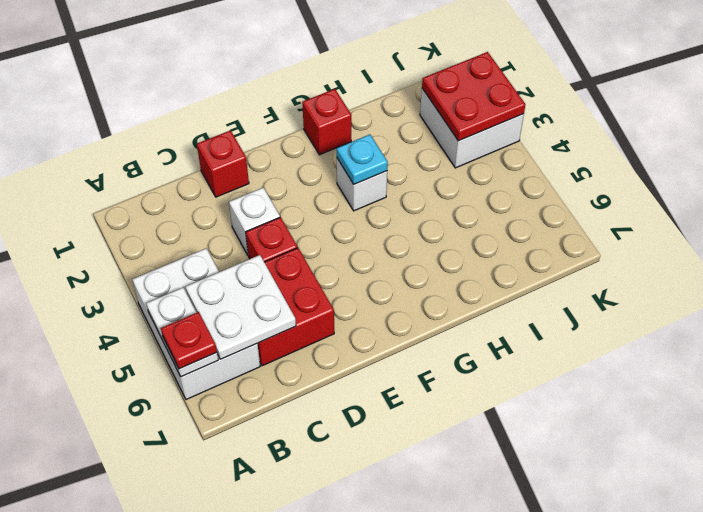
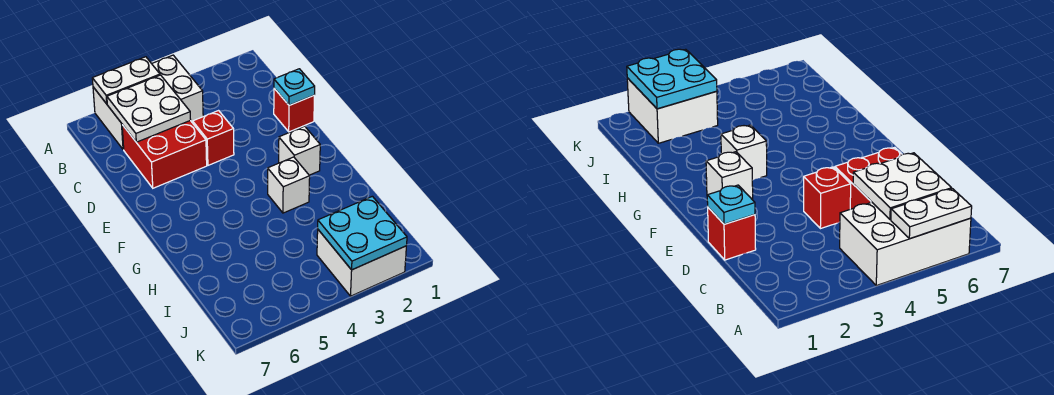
red plate A6 level 3 -> none
white brick D3 level 1 -> white brick F2 level 1
red brick G1 level 1 -> none
cyan plate G3 level 2 -> cyan plate D1 level 2
red plate J2:K3 level 2 -> cyan plate J2:K3 level 2

